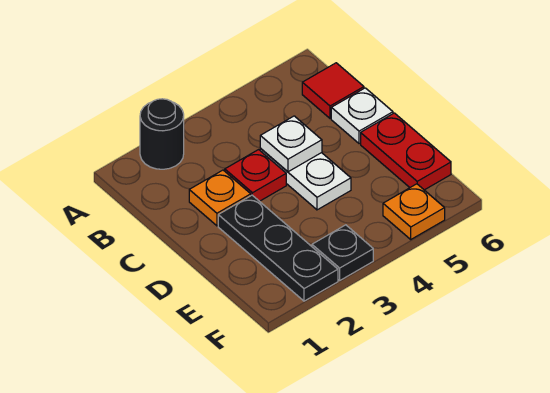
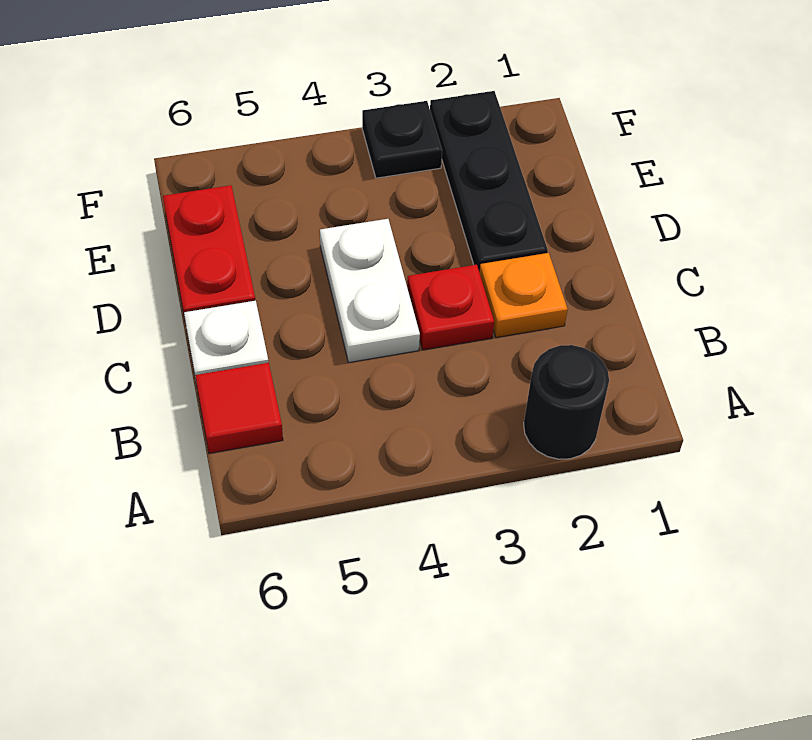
white plate C4 level 2 -> none
orange plate F5 level 1 -> none

